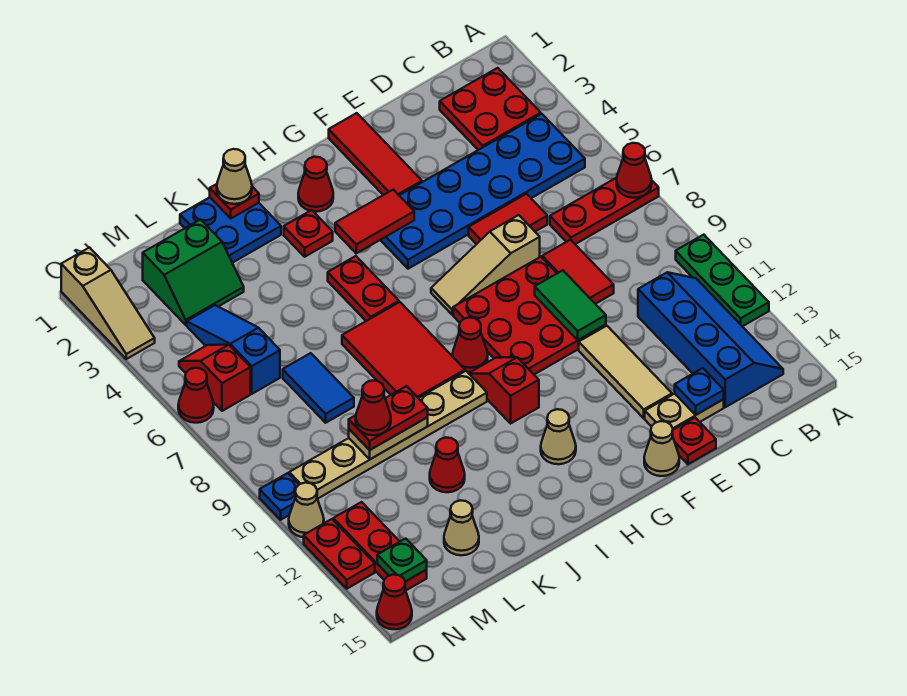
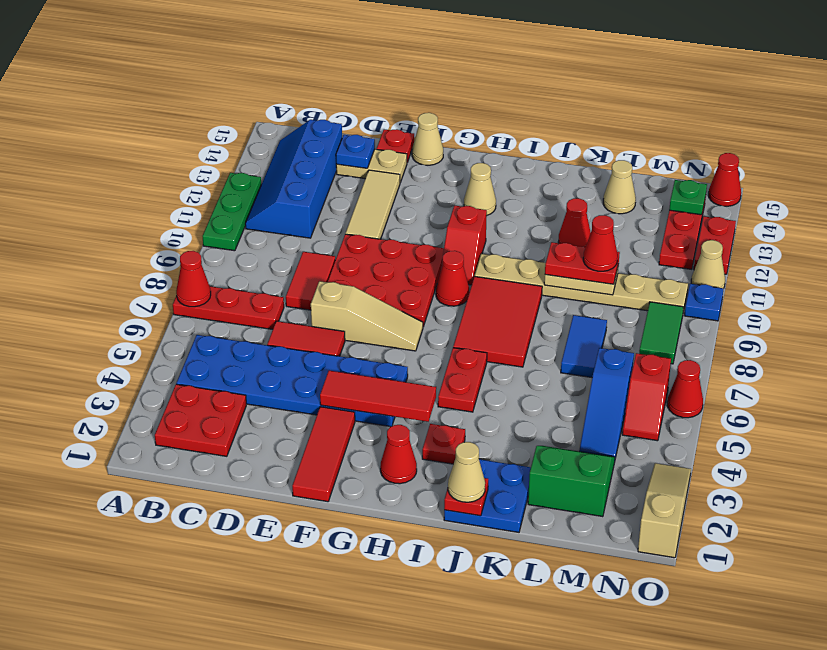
green tile E9:E10 level 2 -> green tile N8:N9 level 1
red tile G4:H4 level 2 -> red tile F4:H4 level 2

